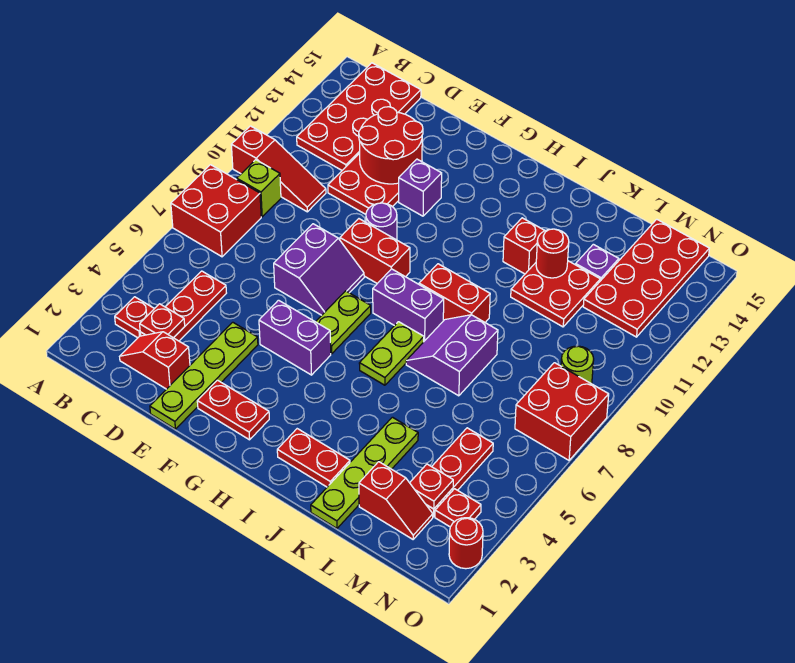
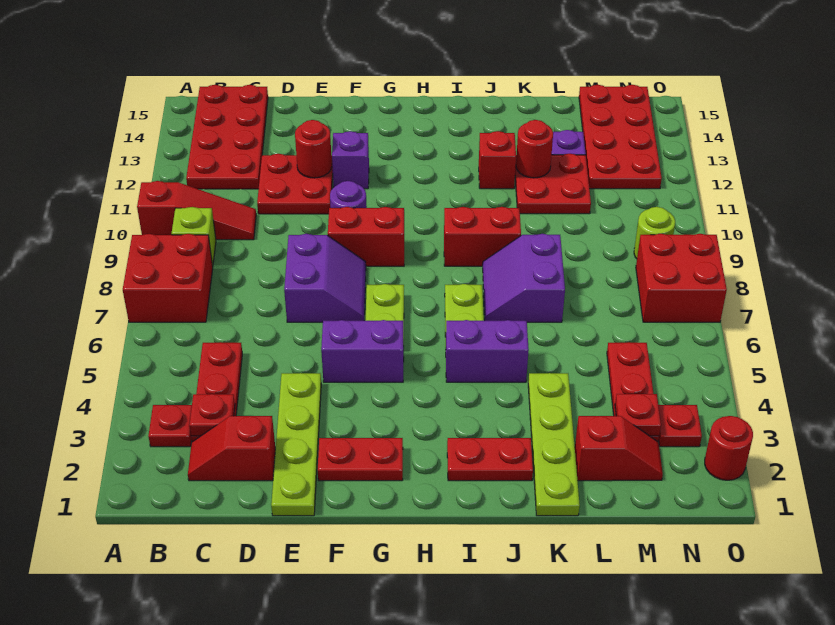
red round brick D12:E13 level 2 -> red round brick E12 level 2
purple brick H8:I8 level 1 -> purple brick I5:J5 level 1

